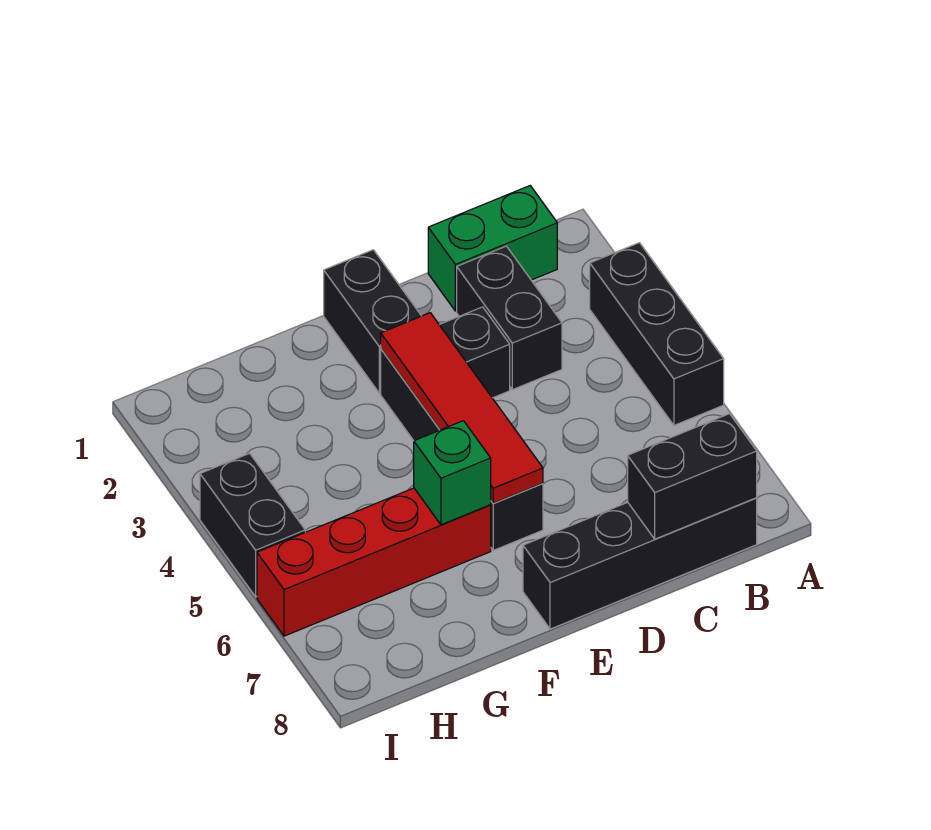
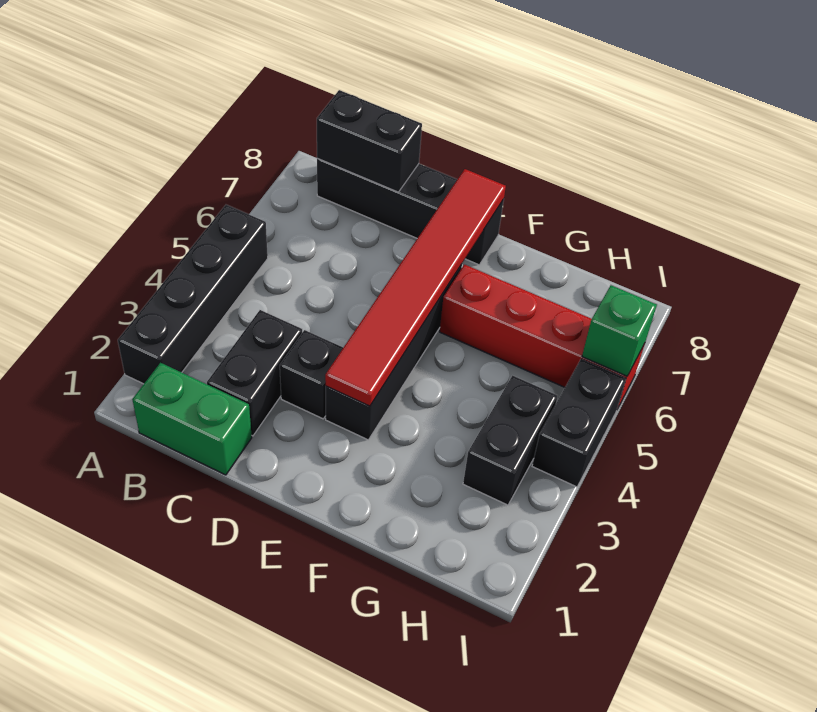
black brick A3:A5 level 1 -> black brick A2:A5 level 1
black brick E1:E2 level 1 -> black brick H3:H4 level 1
red tile E3:E6 level 2 -> red tile E3:E8 level 2
green brick F6 level 2 -> green brick I6 level 2

